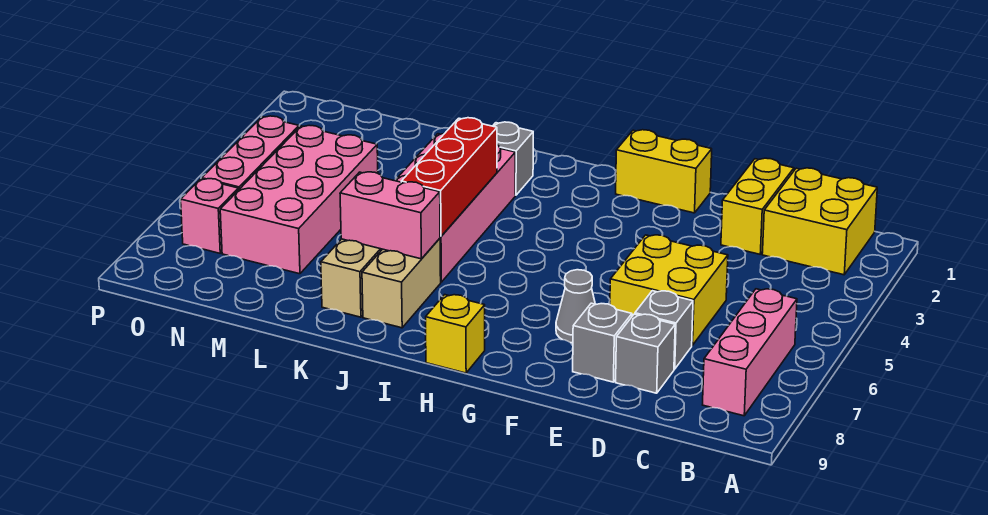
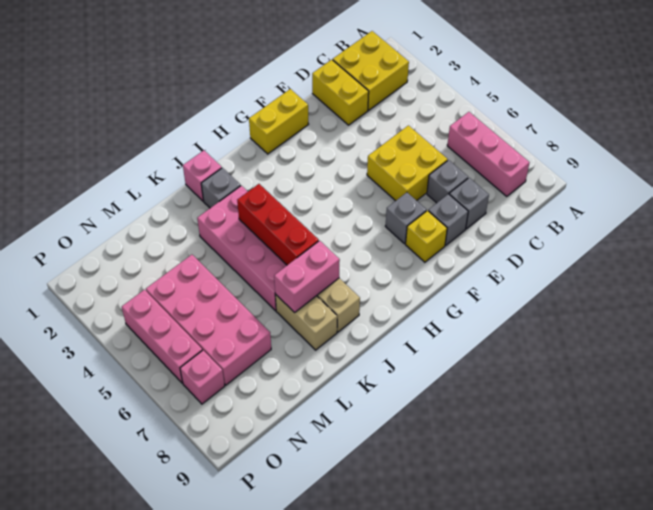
grey cone F7 level 1 -> grey brick F7 level 1
yellow brick H9 level 1 -> yellow brick F8 level 1
none -> pink brick J1 level 1

